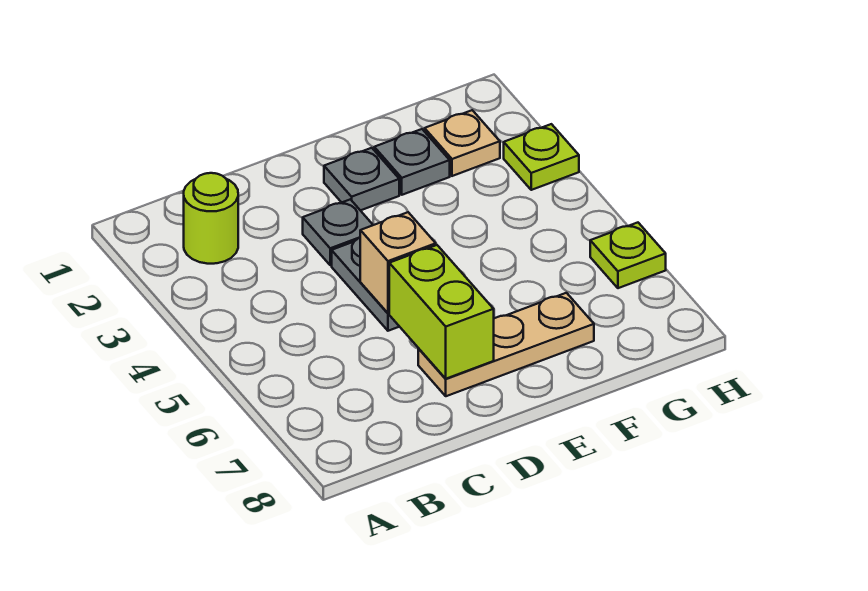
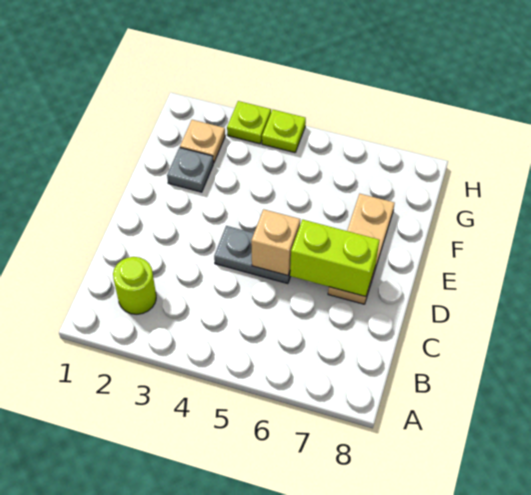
grey plate D3 level 1 -> none
grey plate E2 level 1 -> none
lime plate H6 level 1 -> lime plate H4 level 1

